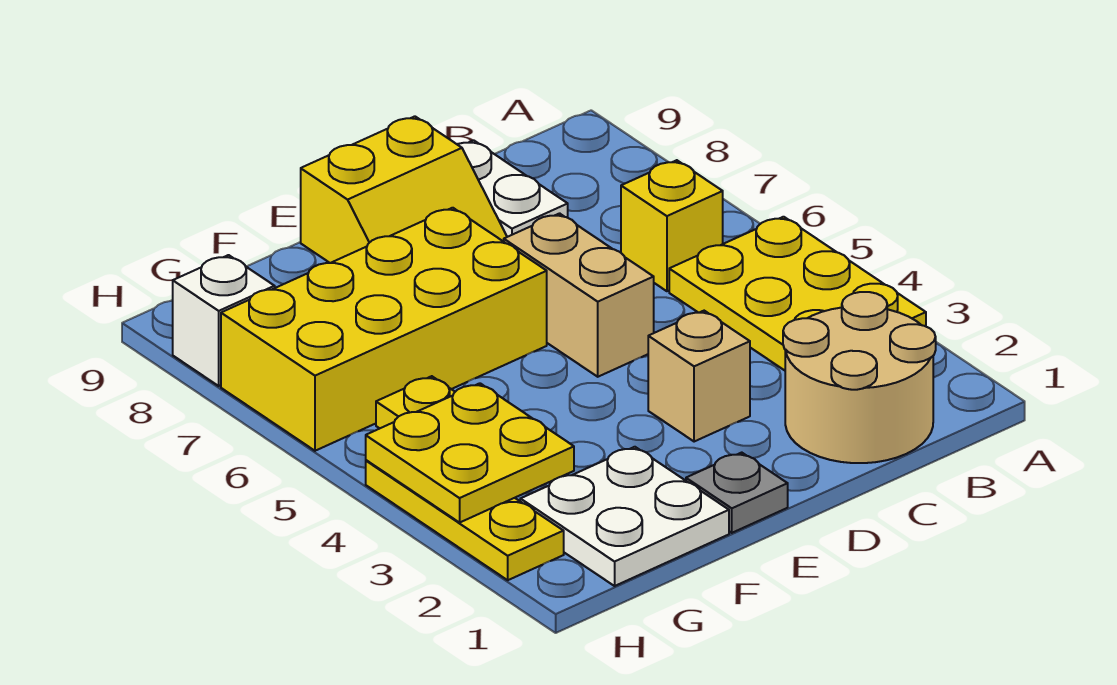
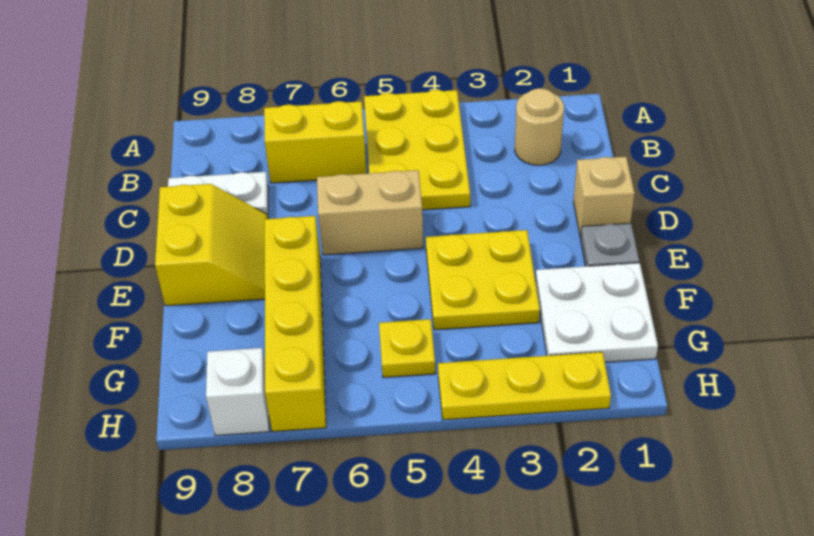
yellow plate A3:B5 level 1 -> yellow plate A4:C5 level 1
tan round brick B1:C2 level 1 -> tan round brick B2 level 1
yellow brick B6 level 1 -> yellow brick B6:B7 level 1
tan brick D3 level 1 -> tan brick D1 level 1
yellow brick E6:H7 level 1 -> yellow brick E7:H7 level 1
yellow plate G3:H4 level 2 -> yellow plate E3:F4 level 1

